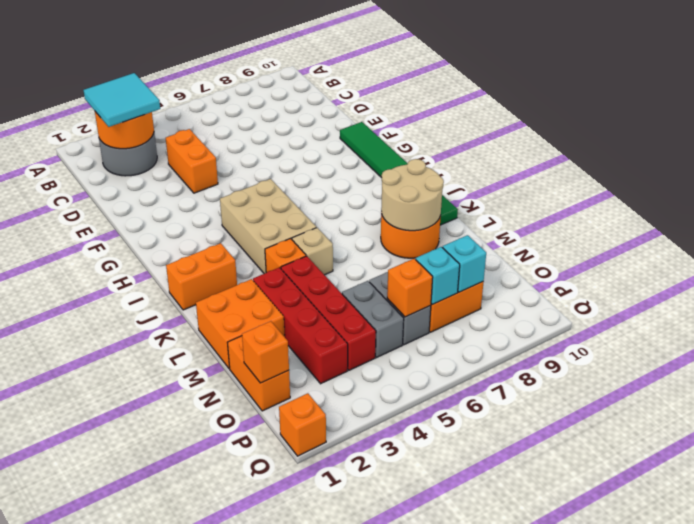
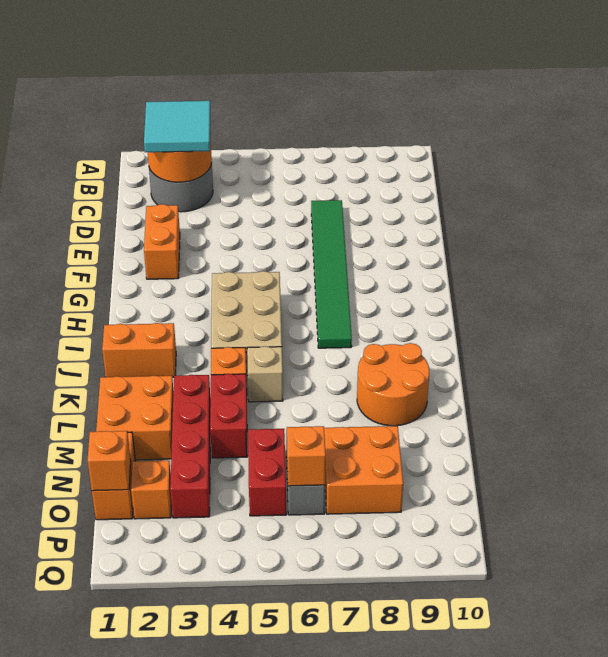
orange brick D4:E4 level 1 -> orange brick E2:F2 level 1
green tile F10:K10 level 1 -> green tile D7:I7 level 1
tan round brick K8:L9 level 2 -> none
red brick L4:O4 level 1 -> red brick L4:M4 level 1
grey brick N5:O5 level 1 -> red brick N5:O5 level 1
cyan brick O7 level 2 -> none
cyan brick O8 level 2 -> none
orange brick Q1 level 1 -> orange brick O2 level 1

